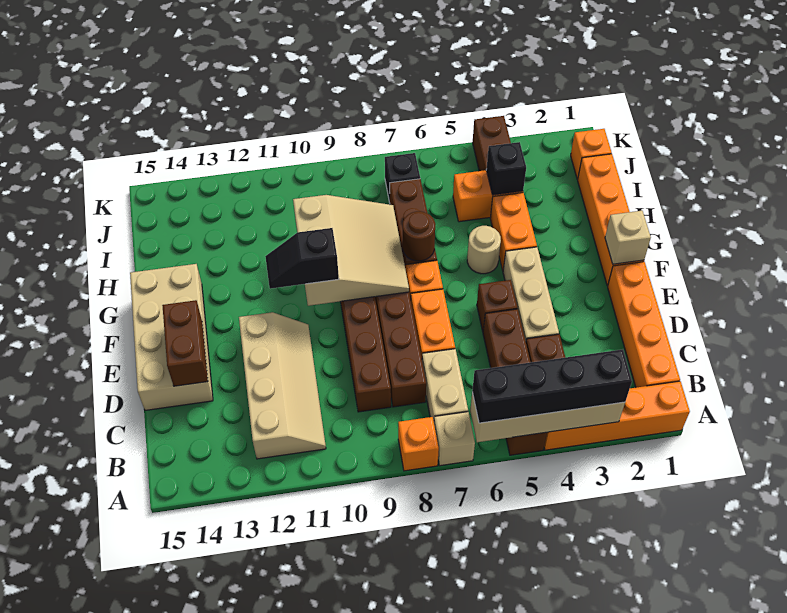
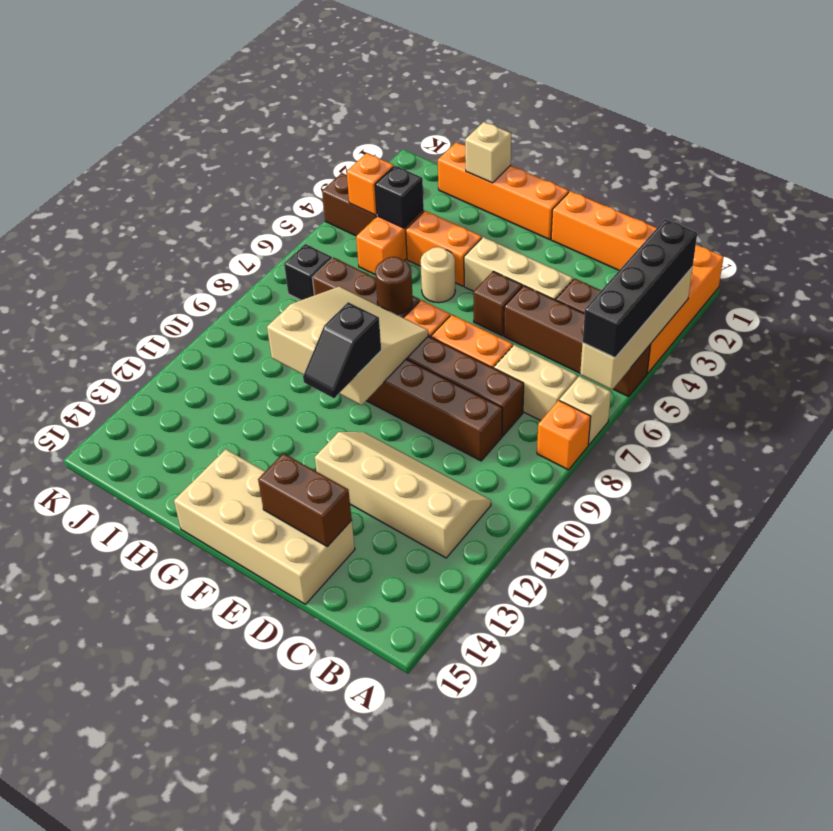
tan brick F1 level 2 -> tan brick H1 level 2
orange brick J1 level 1 -> orange brick J4 level 2

